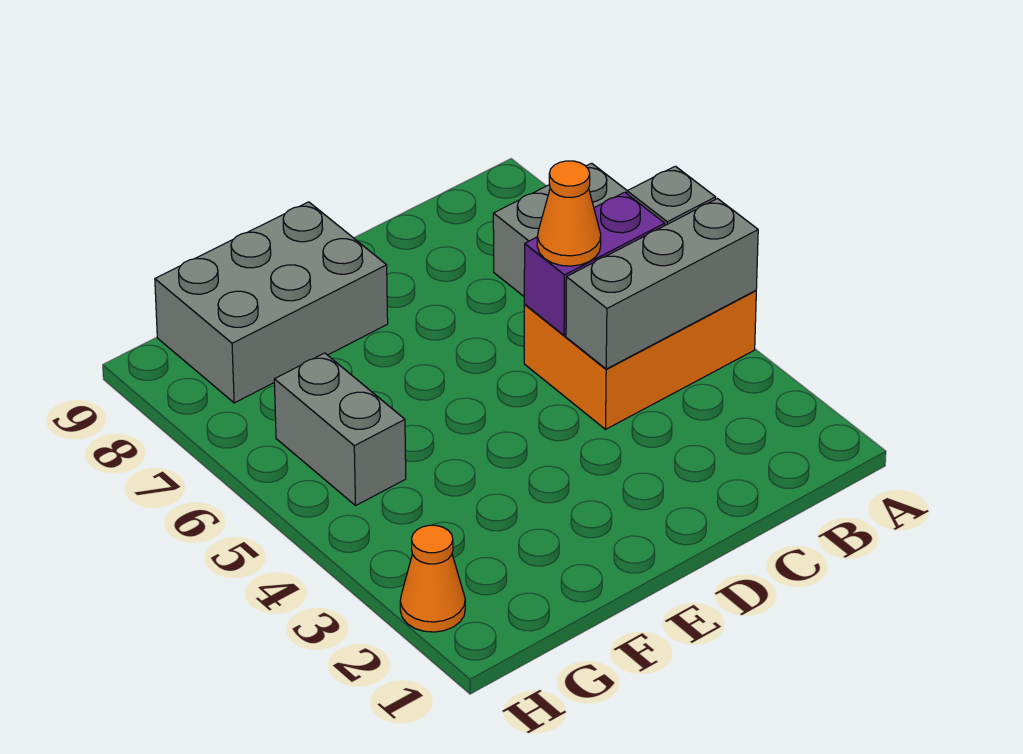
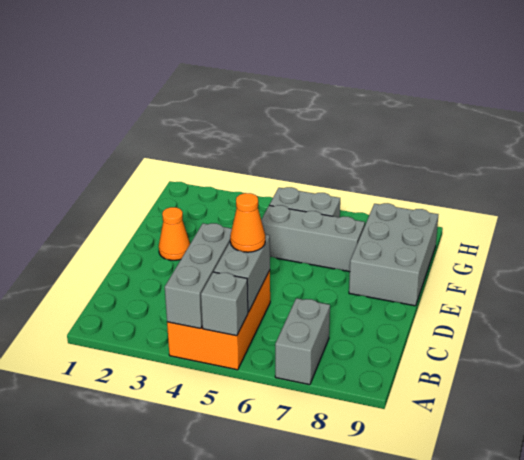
purple brick B5:C5 level 2 -> grey brick B5:C5 level 2
none -> grey brick F5:F7 level 1
orange cone H2 level 1 -> orange cone E2 level 1

